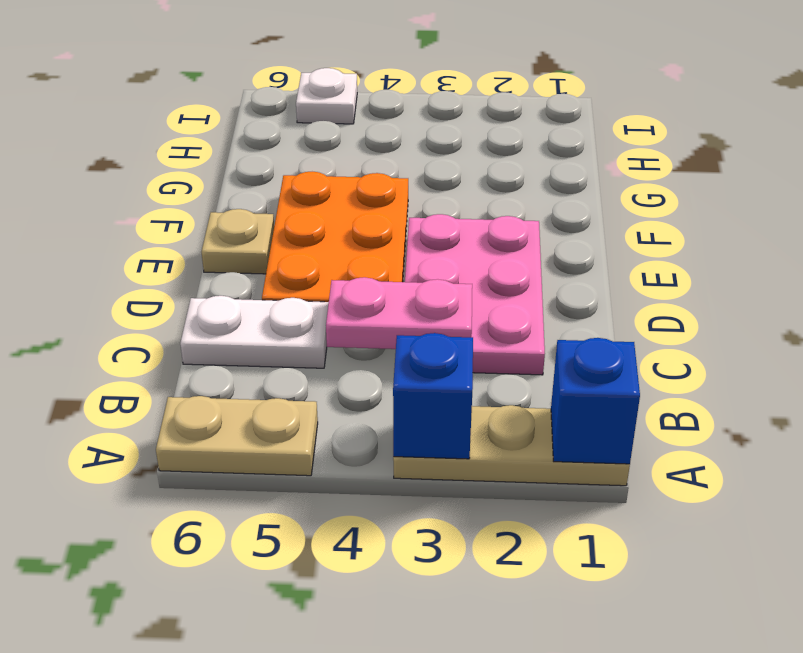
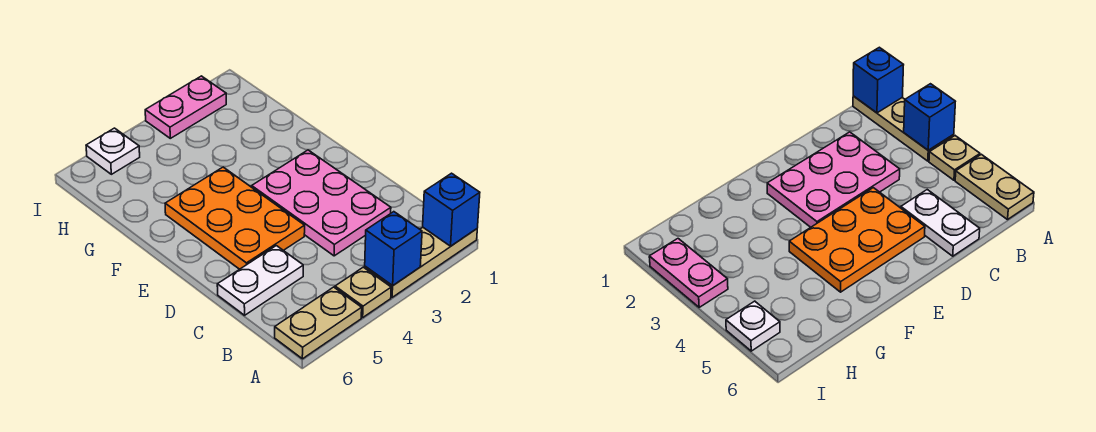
pink plate C3:C4 level 2 -> pink plate I2:I3 level 1
tan plate E6 level 1 -> tan plate A4 level 1

